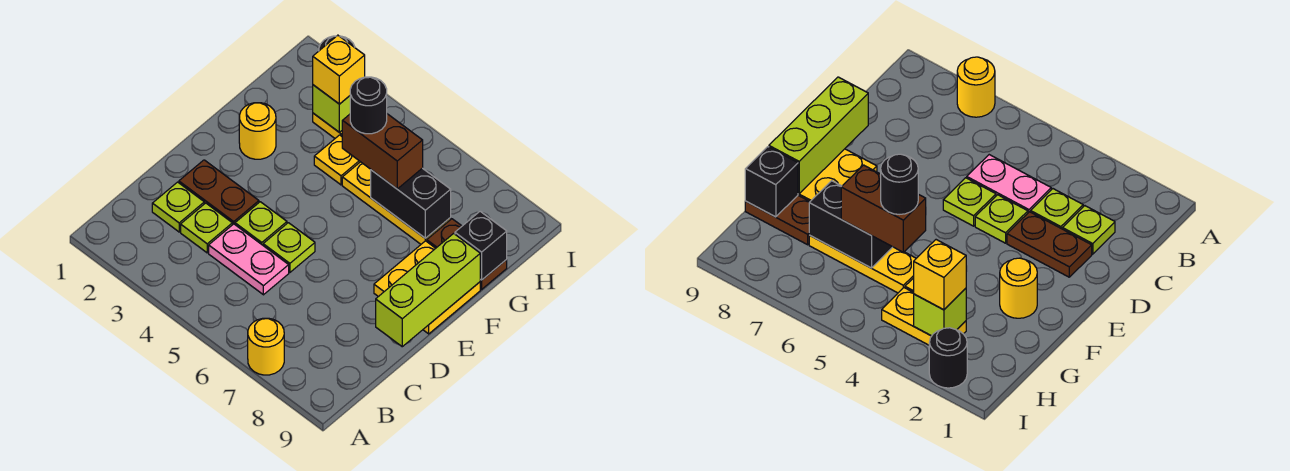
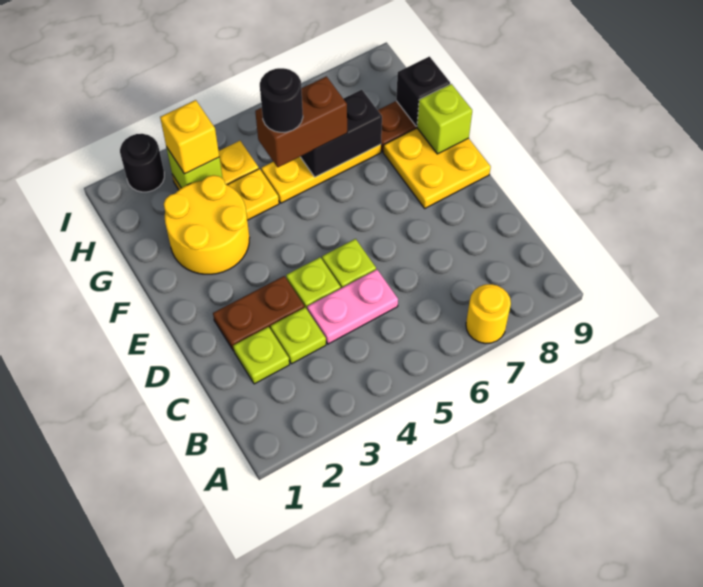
lime brick D9:F9 level 2 -> lime brick F9 level 2
yellow round brick F2 level 1 -> yellow round brick F2:G3 level 1

